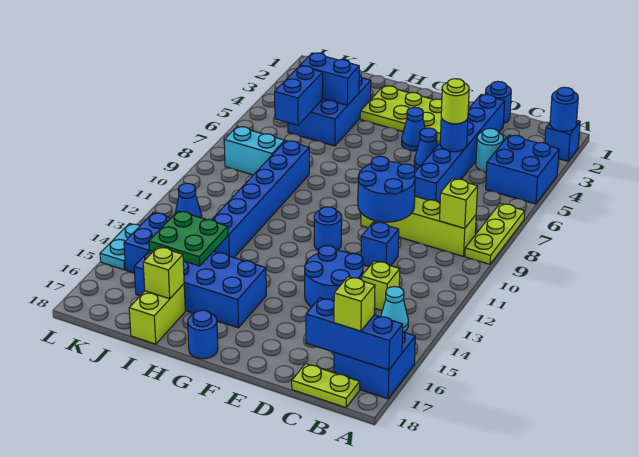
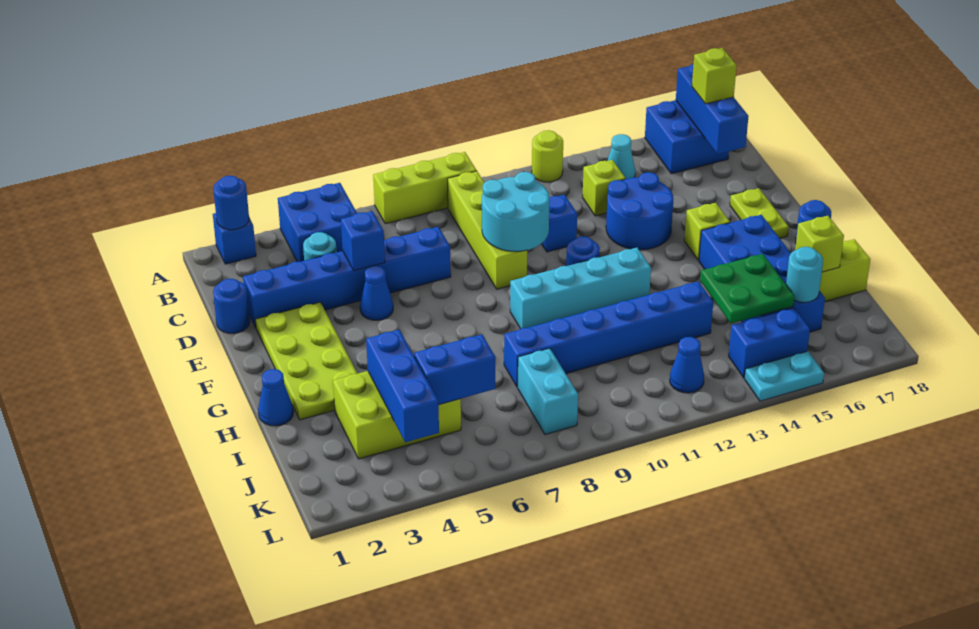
lime plate A7:A9 level 1 -> lime brick A7:A9 level 1
lime brick B9 level 2 -> lime brick F15 level 1
lime plate B18:C18 level 1 -> lime plate E17:F17 level 1
blue round brick D5 level 2 -> blue brick D5 level 2
lime round brick D5 level 3 -> lime round brick A12 level 1
blue round brick D9:E10 level 2 -> cyan round brick D9:E10 level 2
blue cone F4 level 1 -> blue cone H1 level 1
none -> cyan brick G9:G12 level 1
blue brick I3:J5 level 1 -> lime brick I3:J5 level 1
blue brick I4:J4 level 2 -> blue brick I4:K4 level 2
none -> cyan round brick J16 level 2

